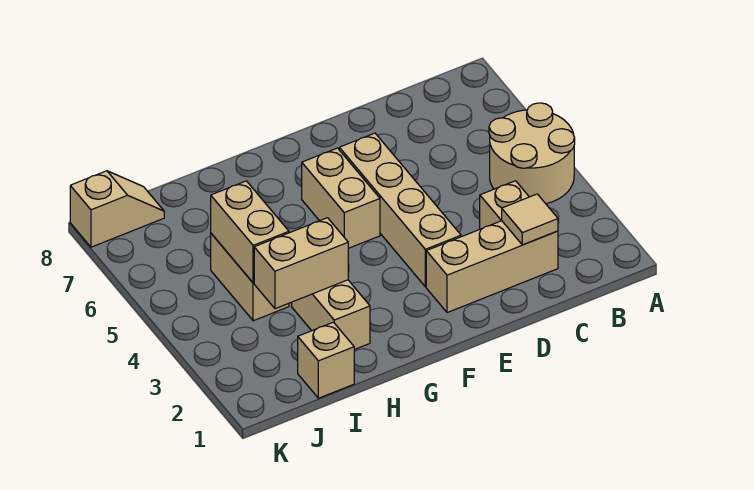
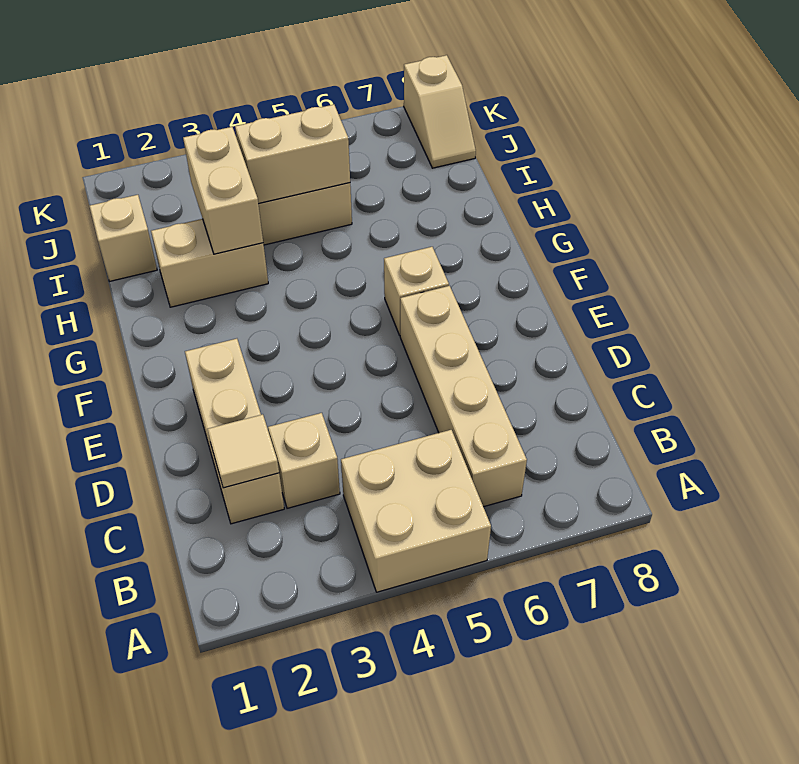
tan round brick A4:B5 level 1 -> tan brick A4:B5 level 1
tan brick E3:E6 level 1 -> tan brick B6:E6 level 1
tan brick F5:F6 level 1 -> tan brick F6 level 1

